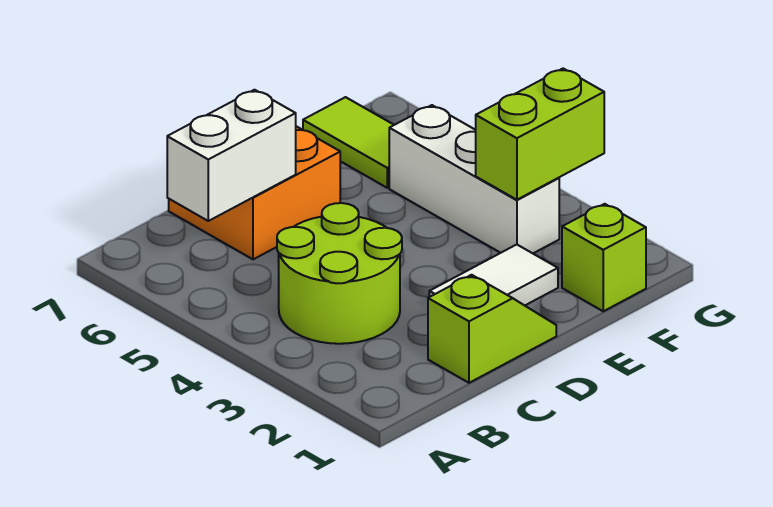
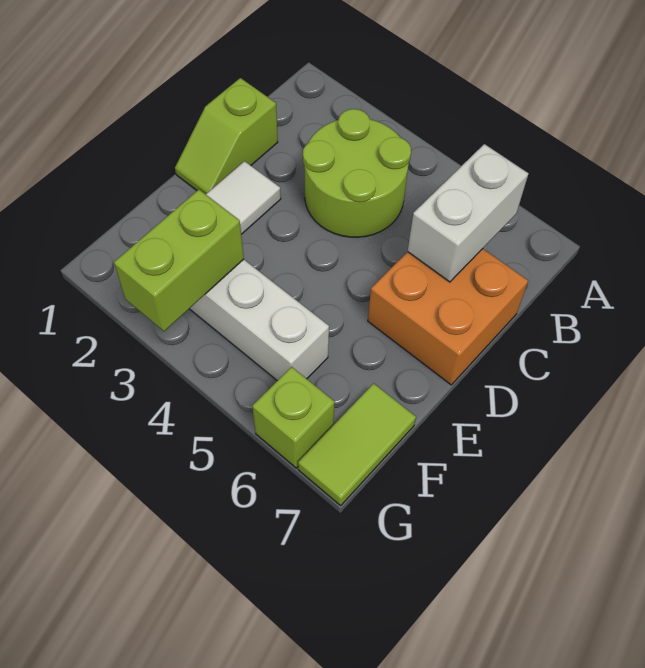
lime brick F1 level 1 -> lime brick G6 level 1
lime tile F6:F7 level 1 -> lime tile F7:G7 level 1

